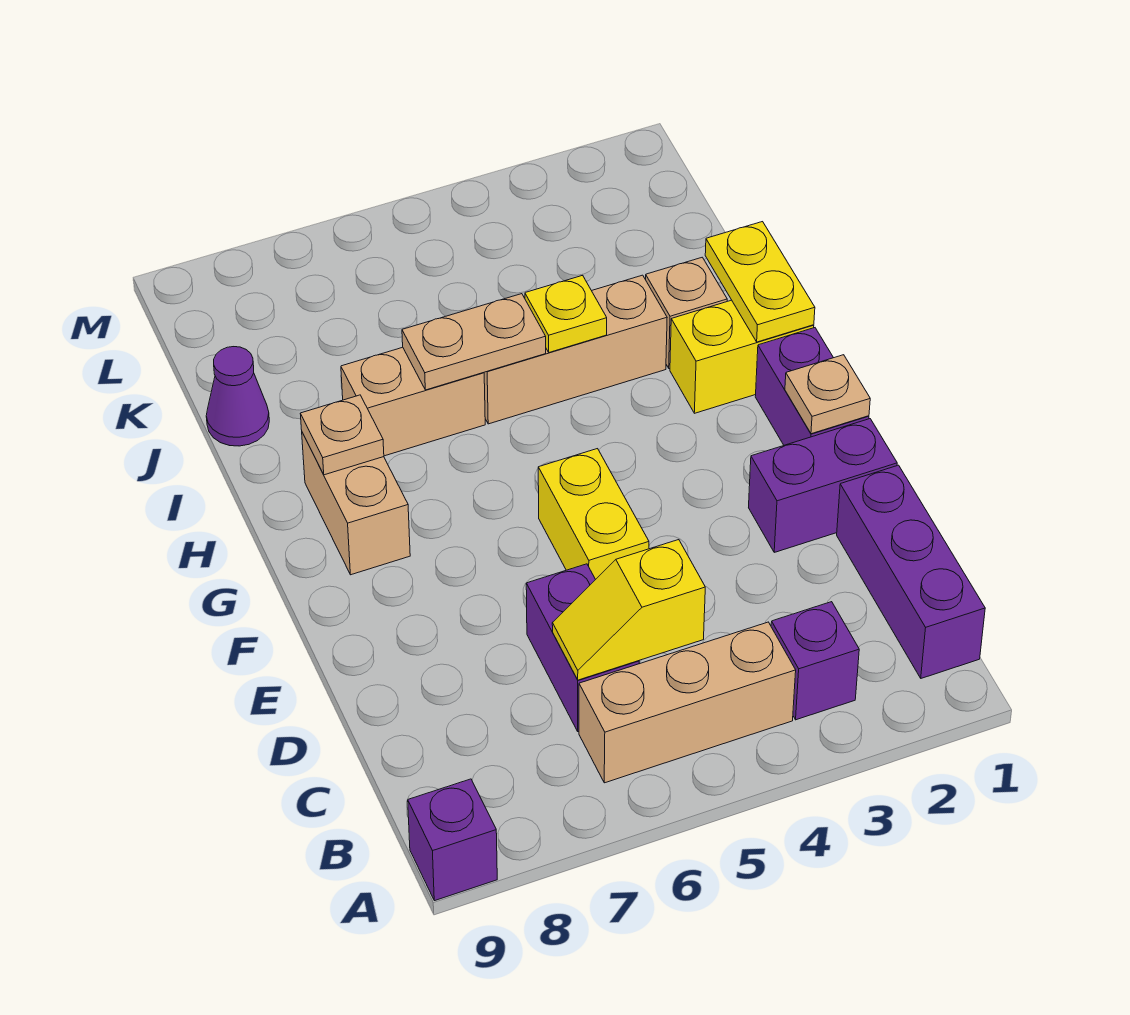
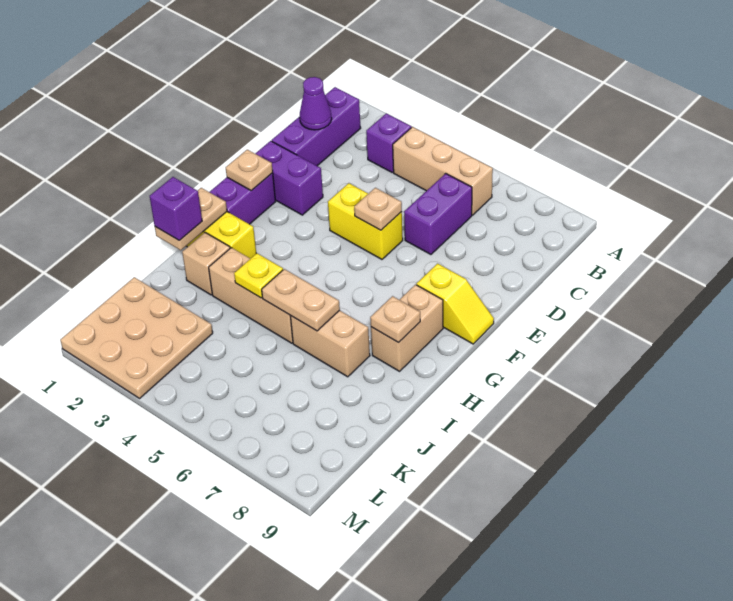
purple brick A9 level 1 -> purple brick I1 level 3
yellow slope C5:C6 level 2 top 5 -> yellow slope F8:F9 level 1 top 8
yellow brick E5:F5 level 1 -> yellow brick E4:E5 level 1
none -> tan plate E5 level 2
yellow plate H1:I1 level 2 -> tan plate H1:I1 level 2
purple cone J9 level 1 -> purple cone C1 level 2
none -> tan plate K1:M3 level 1

